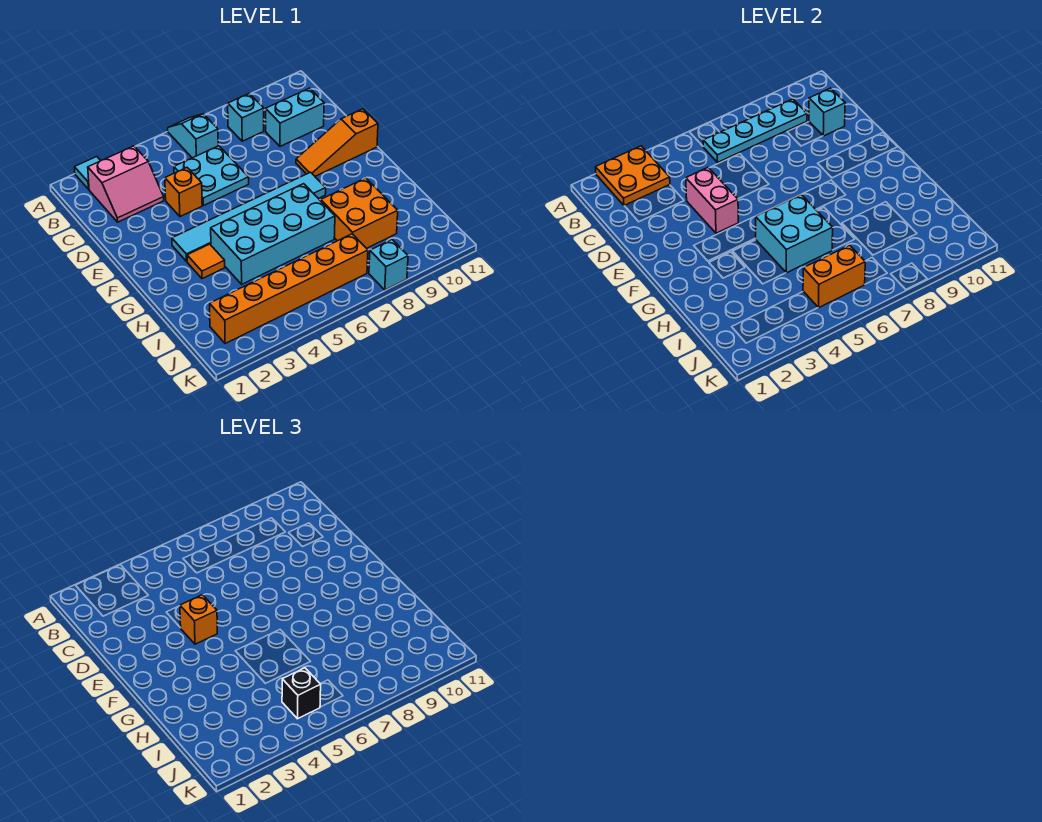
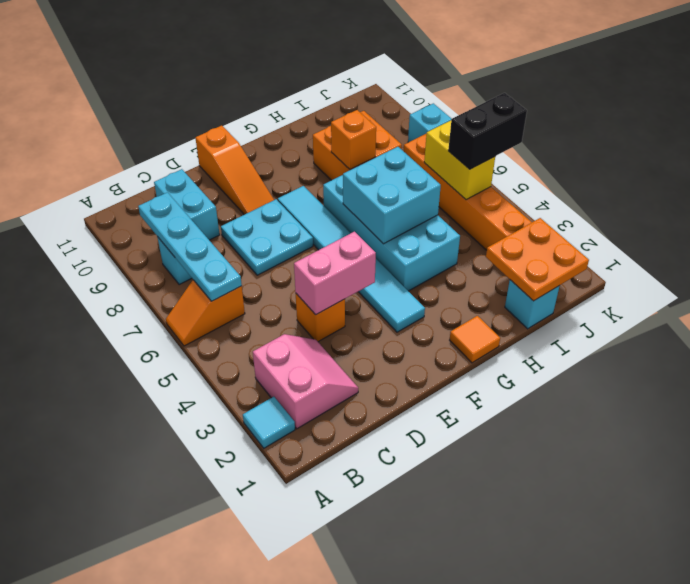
orange plate A2:B3 level 2 -> orange plate I1:J2 level 2
cyan slope A6:B6 level 1 top B -> orange slope A6:B6 level 1 top B
cyan plate C5:D6 level 1 -> cyan plate D7:E8 level 1
cyan brick C10 level 2 -> cyan brick I1 level 1
orange brick E4 level 3 -> orange brick H8 level 2
orange tile G3 level 1 -> orange tile G1 level 1
orange brick J5:J6 level 2 -> yellow brick J5:J6 level 2
black brick J5 level 3 -> black brick J5:K5 level 3

